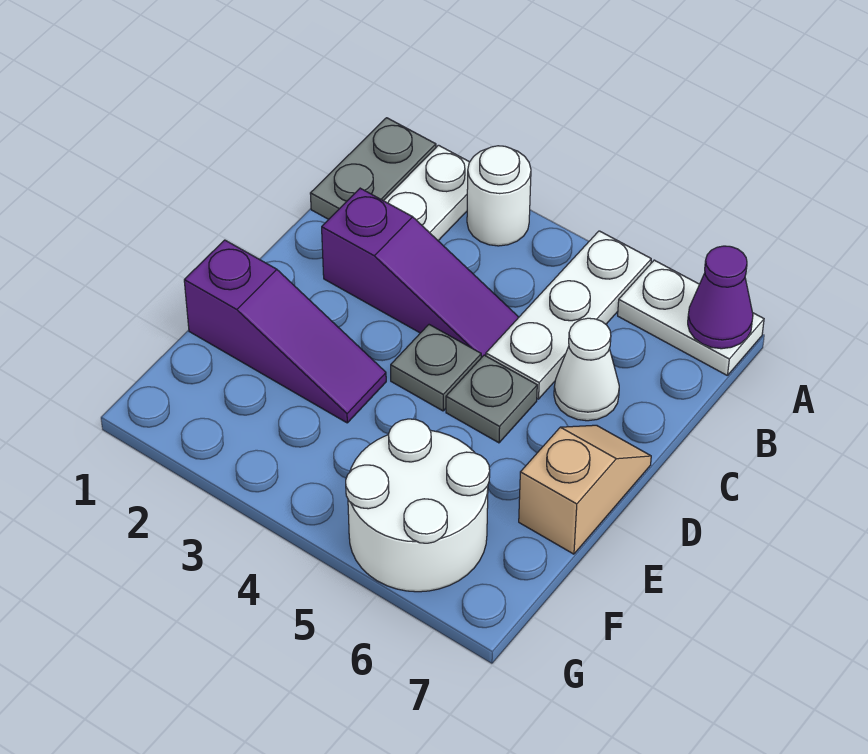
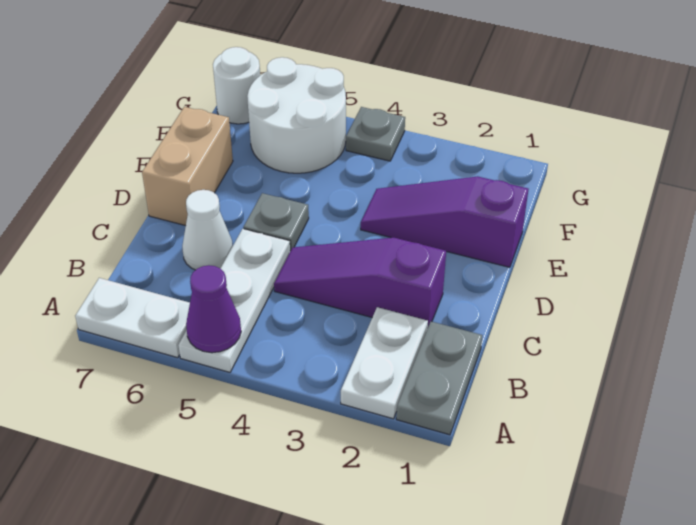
white round brick A3 level 1 -> white round brick G7 level 1
purple cone A7 level 2 -> purple cone A5 level 2
grey plate D4 level 1 -> grey plate G4 level 1
tan slope D7:E7 level 1 top E -> tan brick D7:E7 level 1

